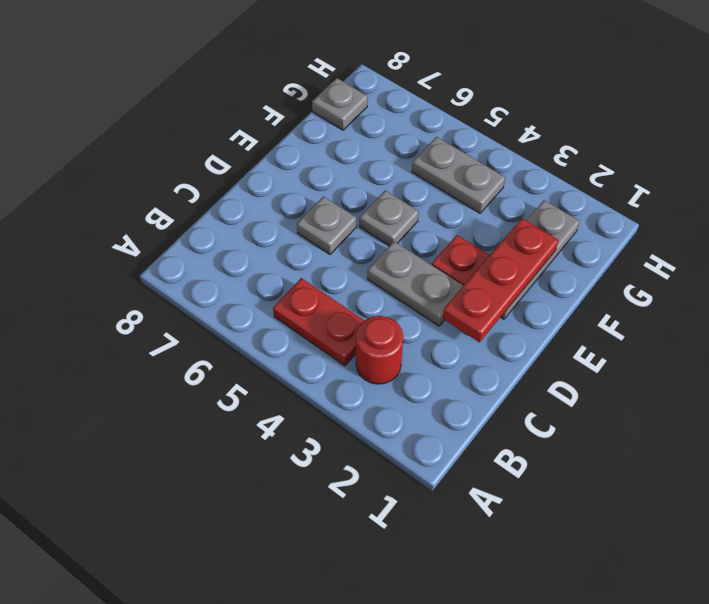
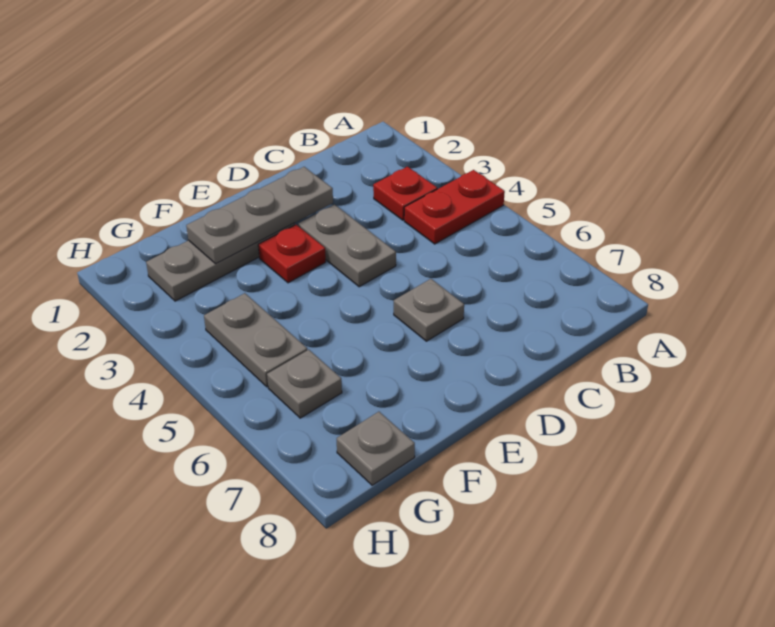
red round brick B3 level 1 -> red plate B3 level 1
red plate B4:B5 level 1 -> red plate A4:B4 level 1
red plate D2:F2 level 2 -> grey plate D2:F2 level 2
grey plate E5 level 1 -> grey plate G6 level 1

